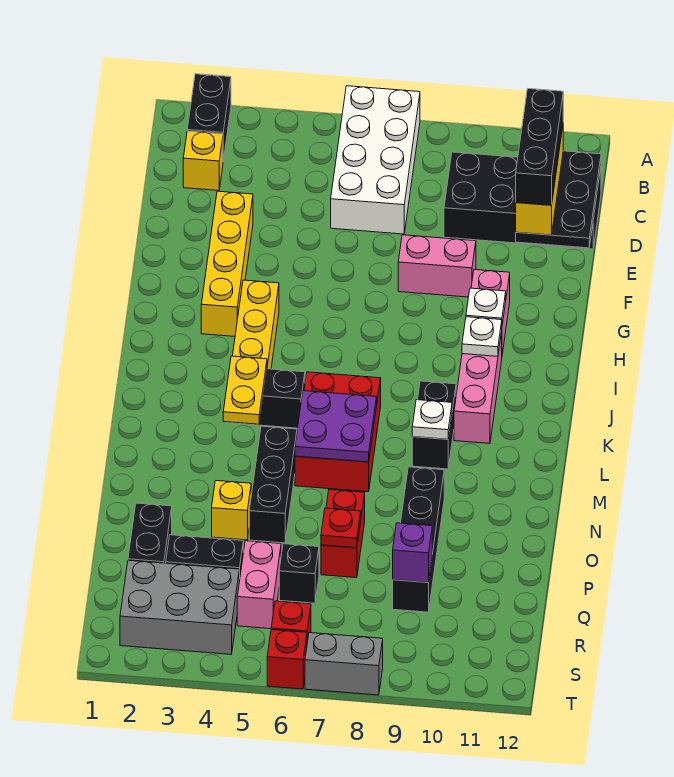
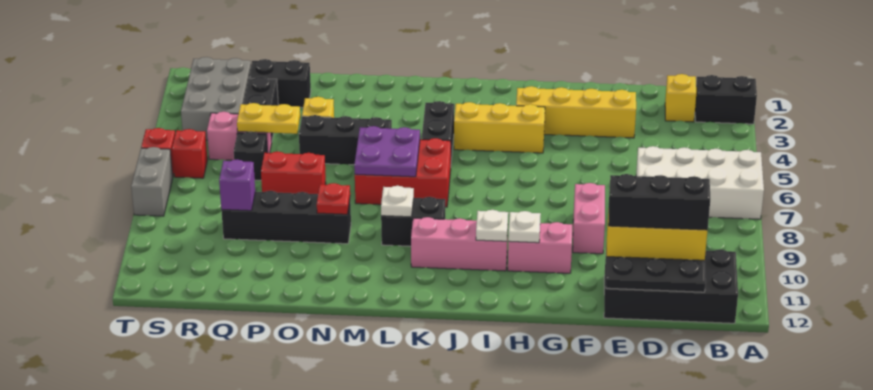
black brick C9:D12 level 1 -> black brick B11:E12 level 1
yellow plate K4:L4 level 2 -> yellow plate P5:Q5 level 2
red plate P7 level 2 -> red plate N9 level 2

